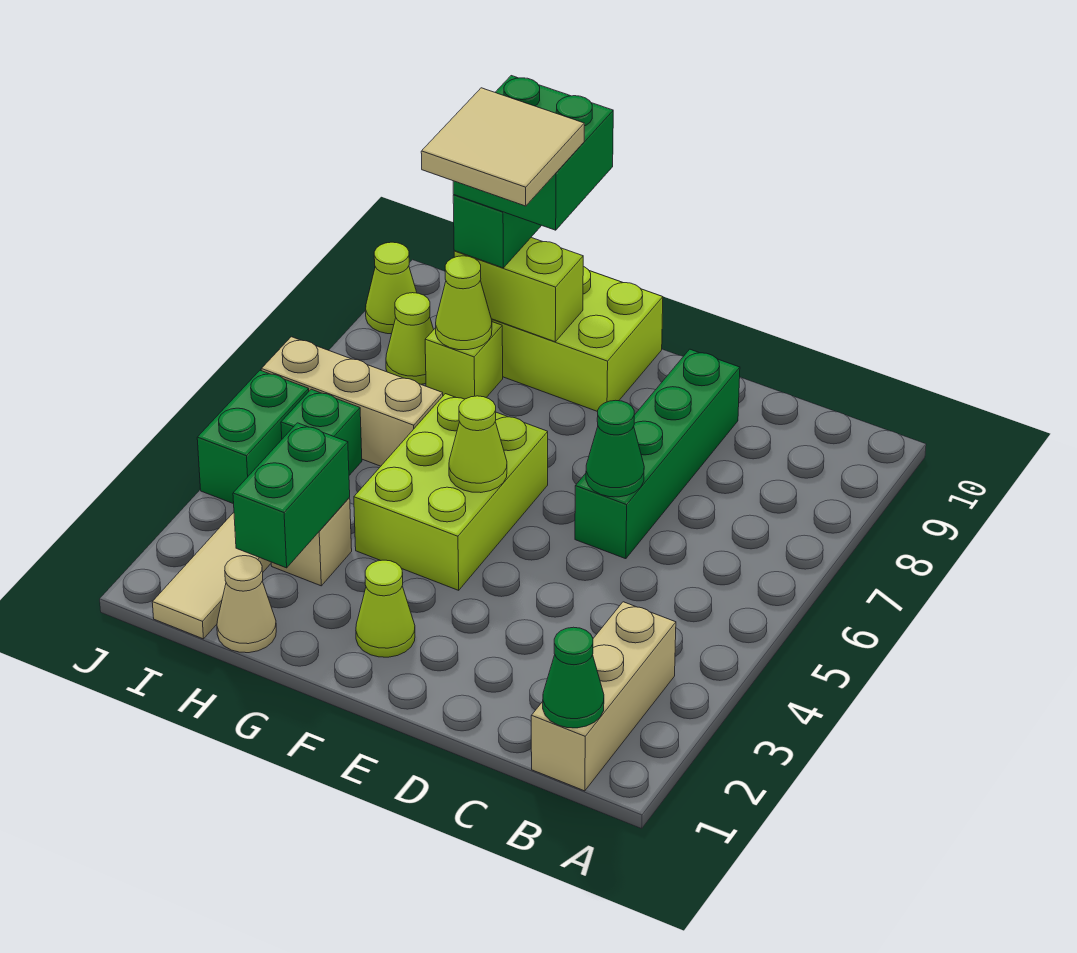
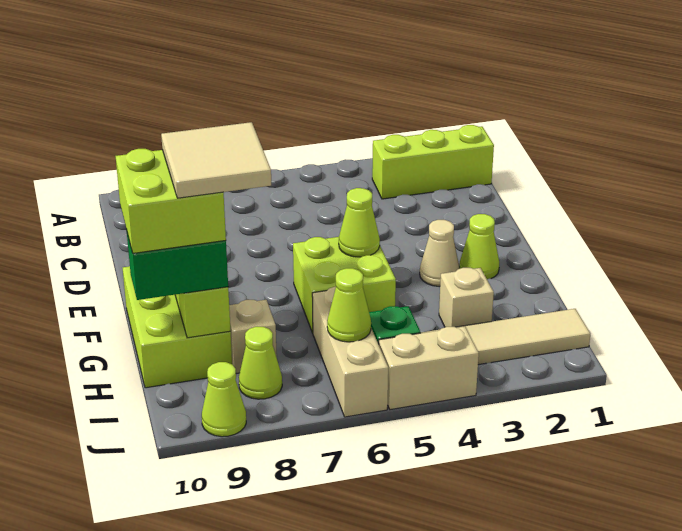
tan brick B1:B3 level 1 -> lime brick B1:B3 level 1
green cone B1 level 2 -> none
green brick D6:D9 level 1 -> none
green cone D6 level 2 -> none
lime brick F4:G6 level 1 -> lime brick F5:G6 level 1
green brick G9:H10 level 4 -> lime brick G9:H10 level 4
tan cone H1 level 1 -> tan cone F3 level 1
green brick H2:H3 level 2 -> none
lime brick H8 level 1 -> tan brick H8 level 1
lime cone H8 level 2 -> lime cone I6 level 2
green brick J4:J5 level 1 -> tan brick J4:J5 level 1

